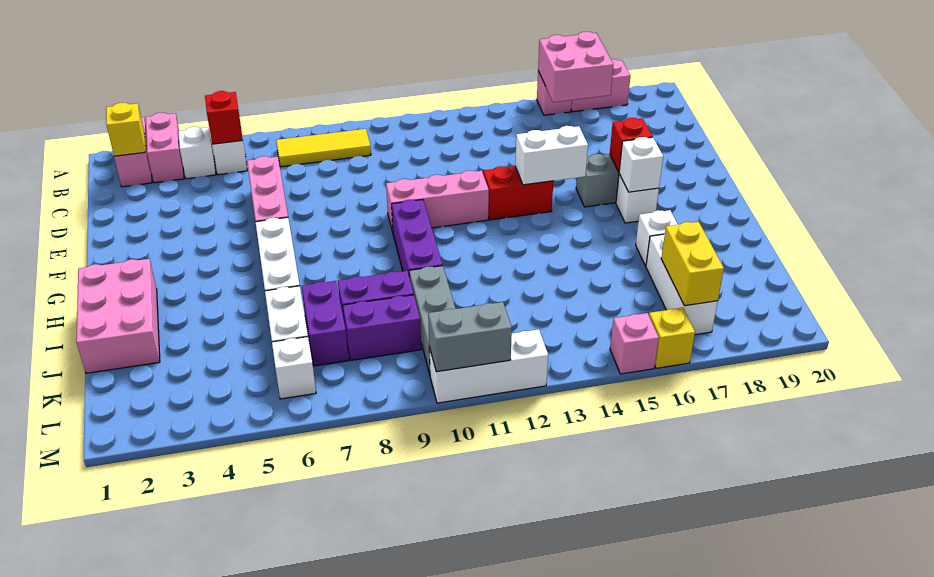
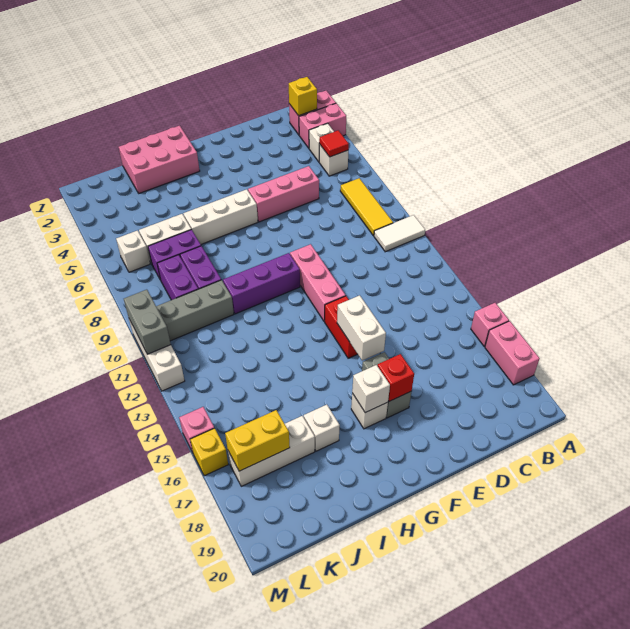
none -> white tile A10:B10 level 1
pink brick A16:B17 level 2 -> none
red brick B5 level 2 -> red tile B5 level 2

